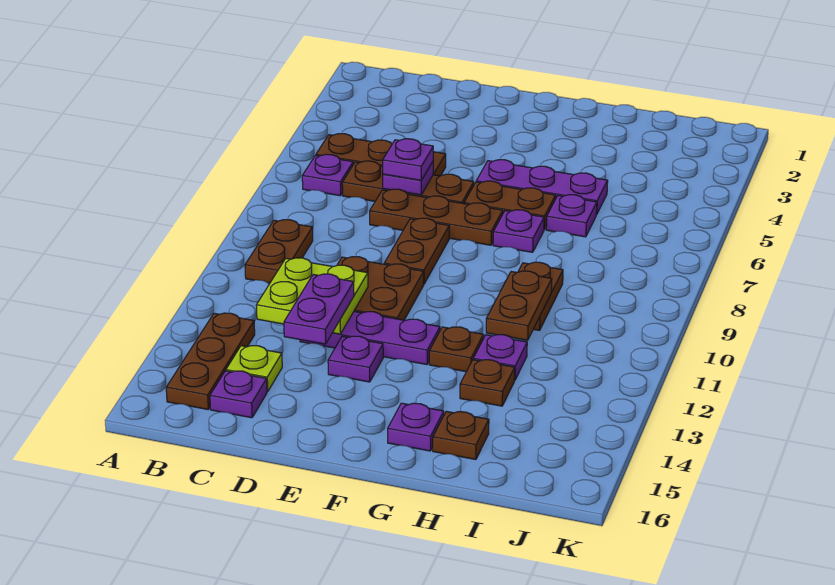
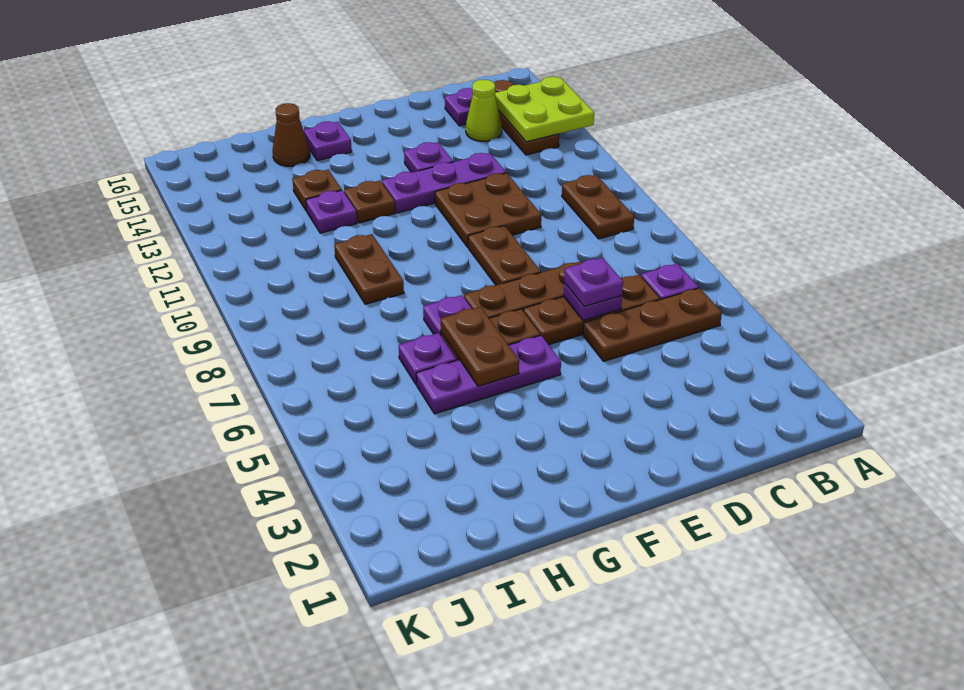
lime plate C11:D12 level 2 -> lime plate A13:B14 level 2
lime plate C14 level 1 -> lime cone C14 level 1
purple plate D12:D13 level 3 -> none
brown plate H10:H11 level 2 -> brown plate G5:G6 level 2
brown plate H15 level 1 -> brown cone H15 level 1

